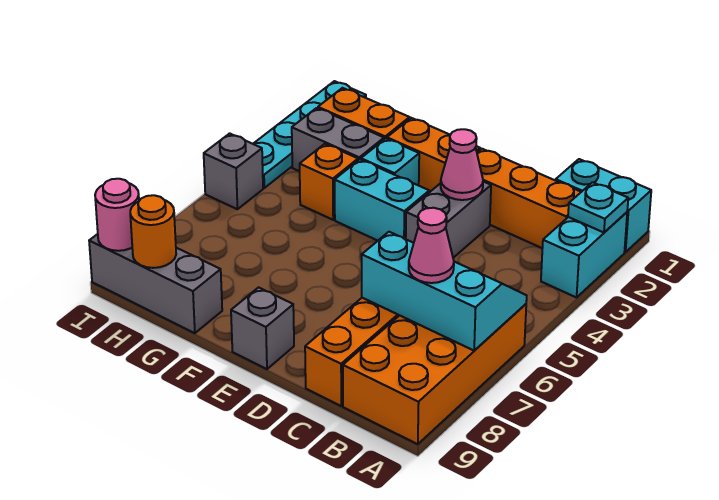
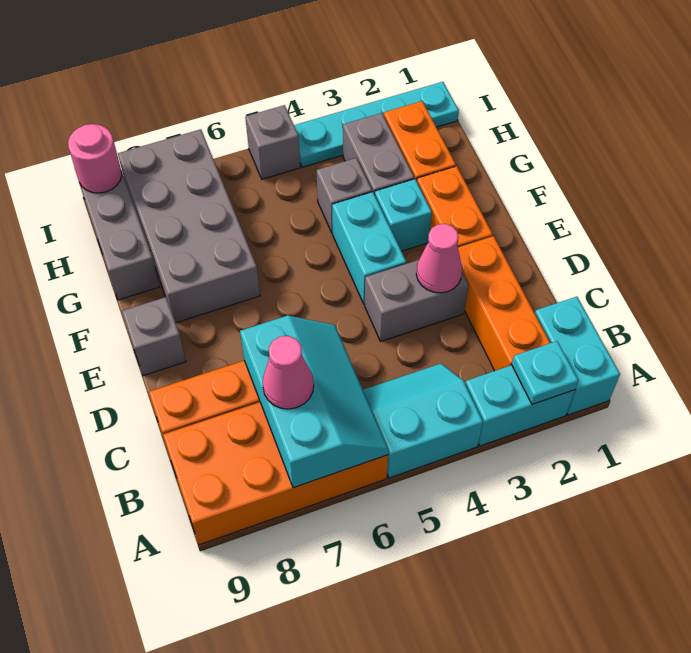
none -> cyan slope A4:B5 level 1 top A
none -> grey brick F7:I8 level 1
orange brick G4 level 1 -> grey brick G4 level 1
orange round brick H9 level 2 -> none

